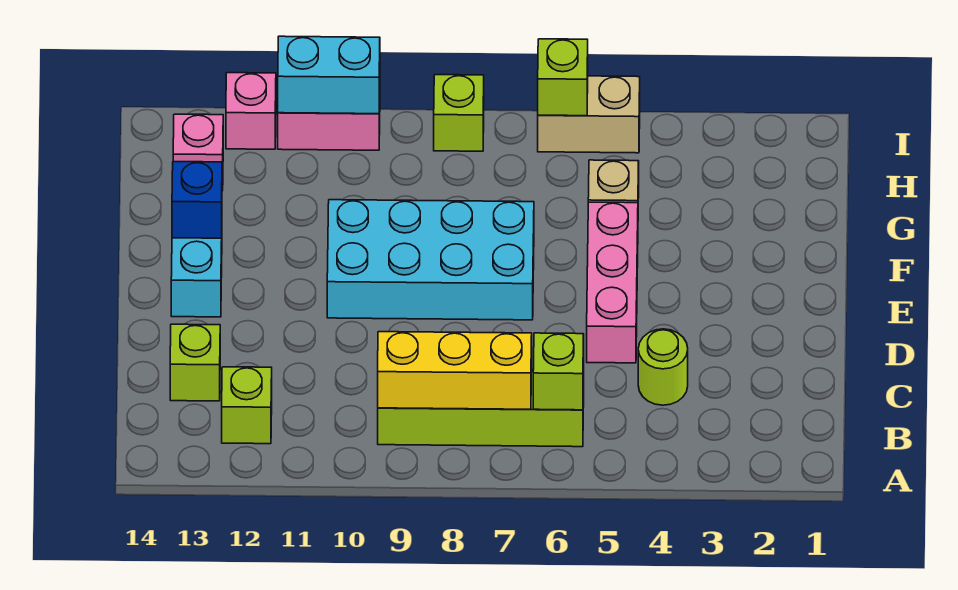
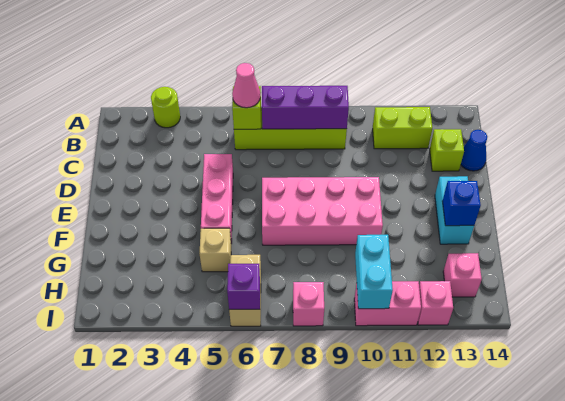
none -> pink cone B6 level 3
yellow brick B7:B9 level 2 -> purple brick B7:B9 level 2
lime brick B12 level 1 -> lime brick B11:B12 level 1
lime round brick C4 level 1 -> lime round brick A3 level 1
none -> blue cone C14 level 1
cyan brick E7:F10 level 1 -> pink brick E7:F10 level 1
tan brick I5:I6 level 1 -> tan brick H6:I6 level 1
lime brick I6 level 2 -> purple brick I6 level 2
lime brick I8 level 1 -> pink brick I8 level 1
cyan brick I10:I11 level 2 -> cyan brick H10:I10 level 2

